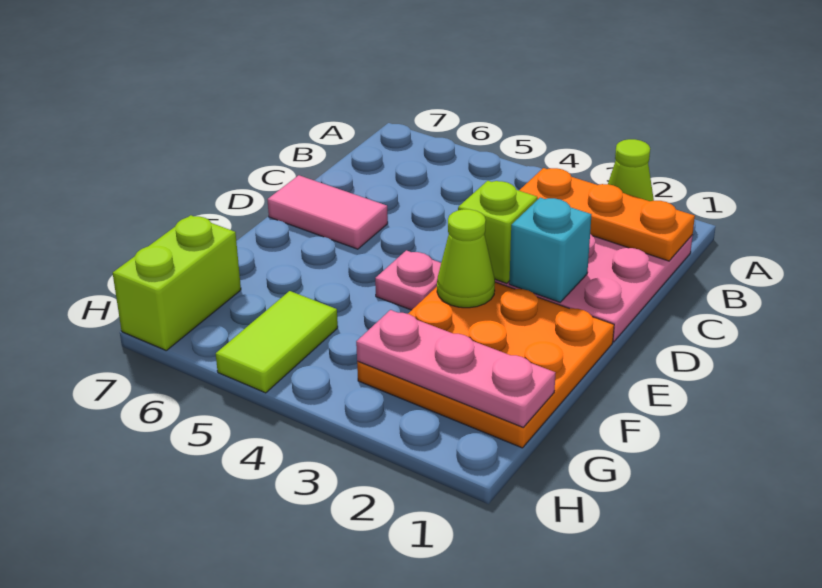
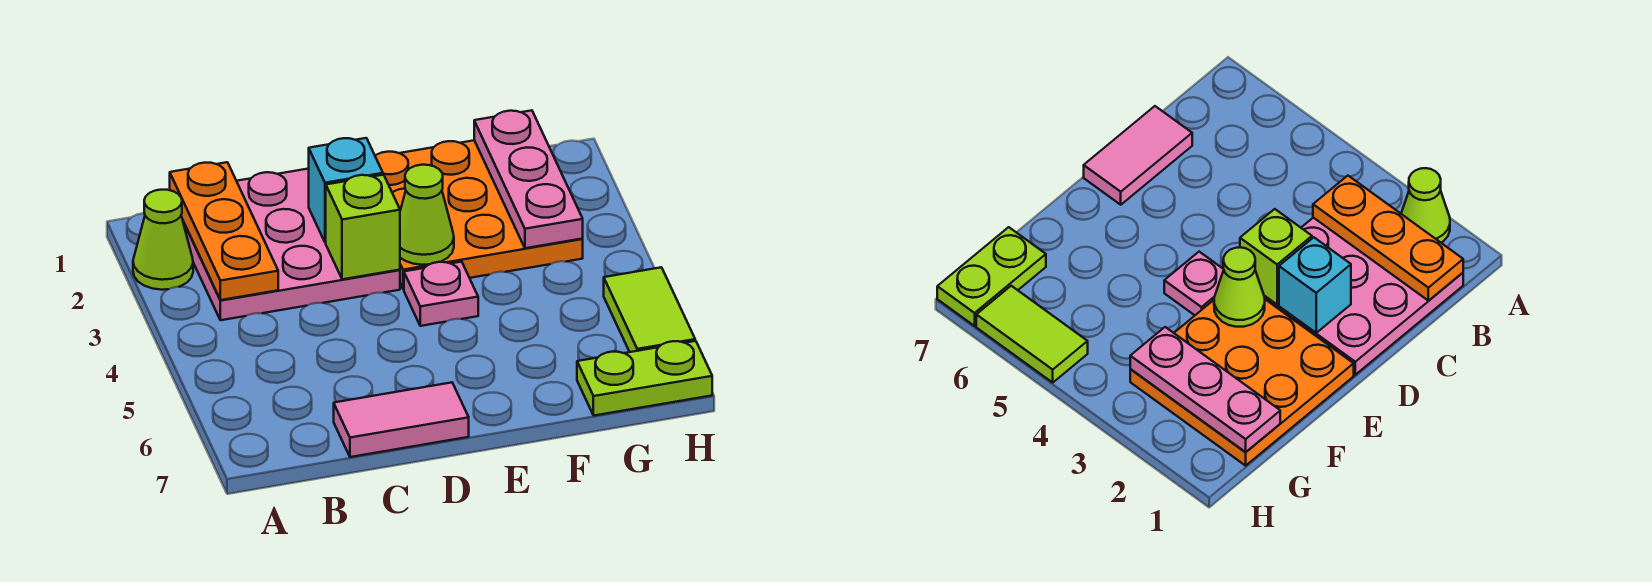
pink tile D6:D7 level 1 -> pink tile C7:D7 level 1
lime tile G5:H5 level 1 -> lime tile H5:H6 level 1
lime brick G7:H7 level 1 -> lime plate G7:H7 level 1

